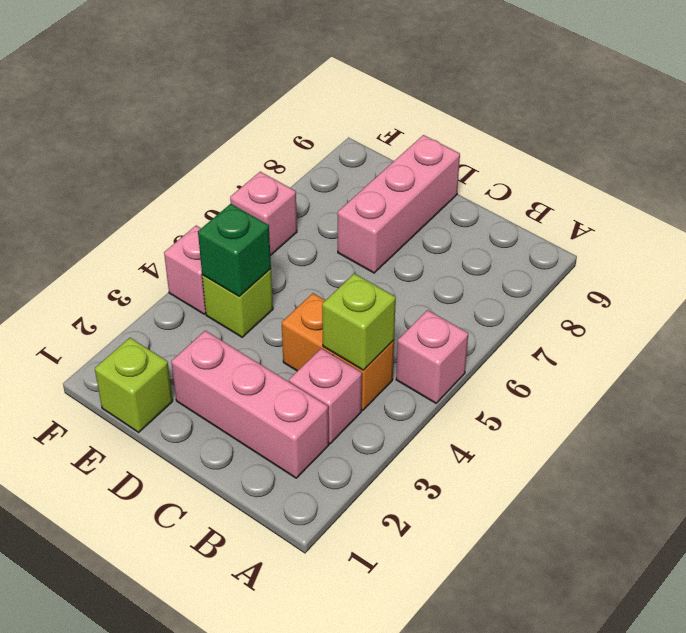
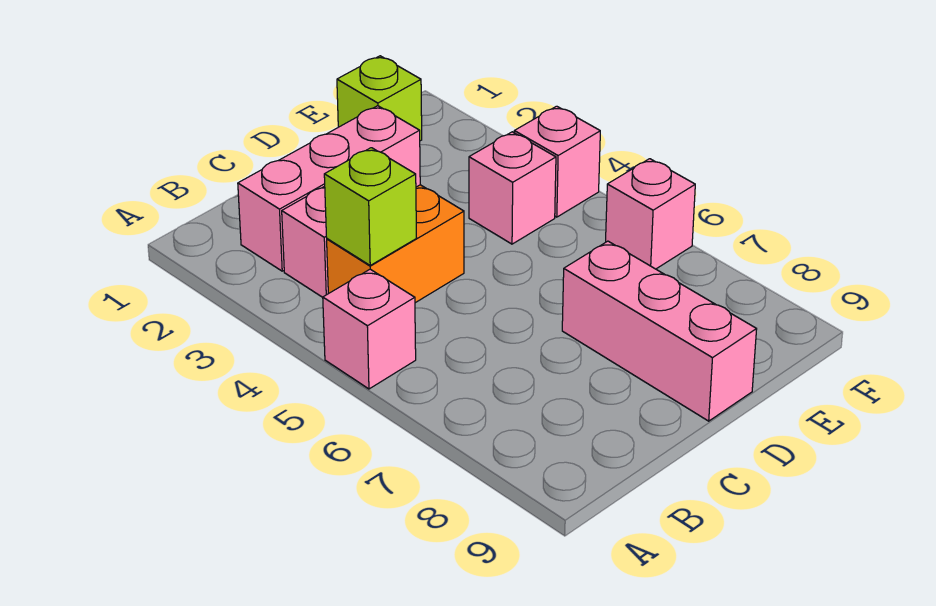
lime brick E4 level 1 -> pink brick E4 level 1
green brick E4 level 2 -> none

